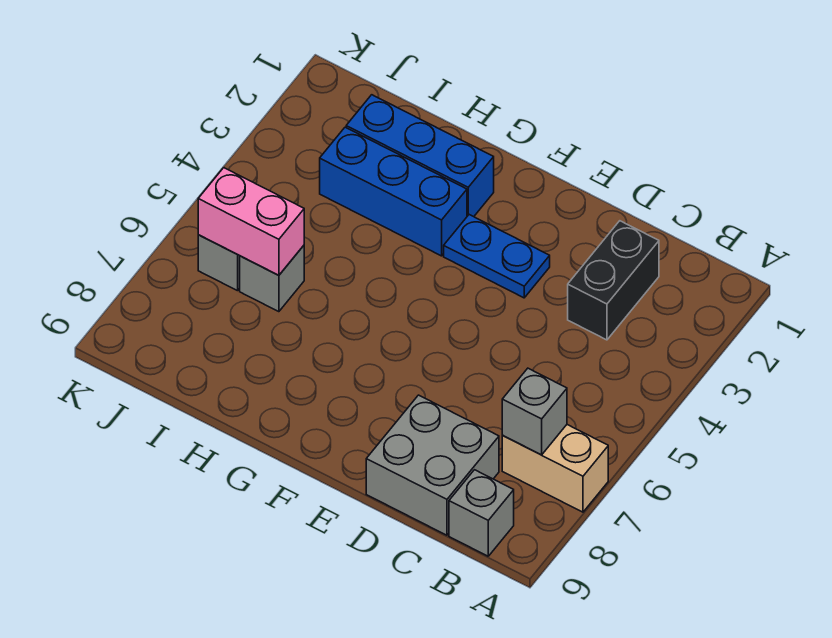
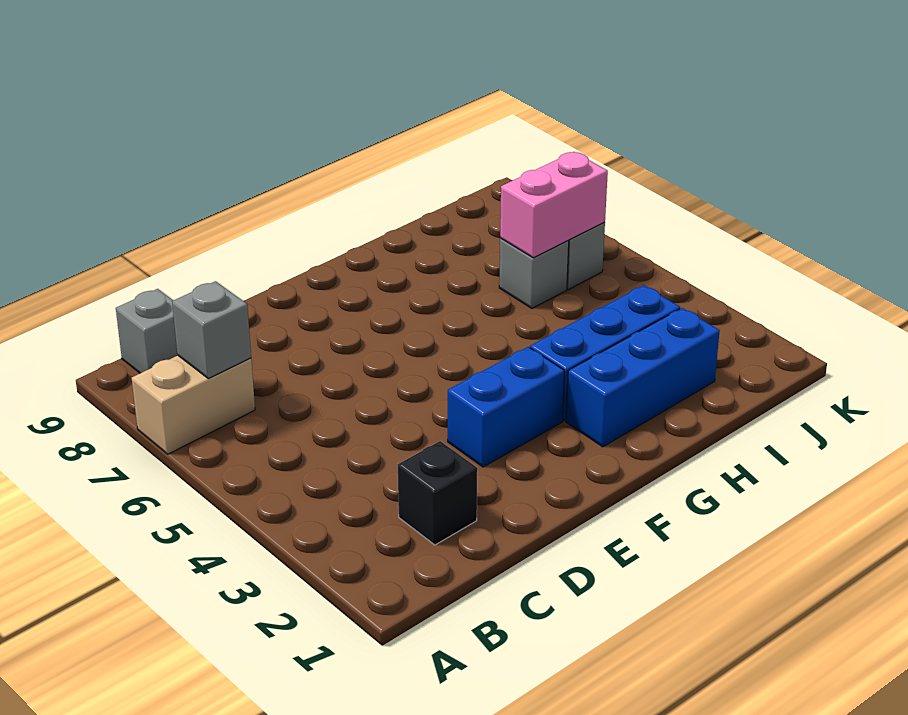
black brick C2:C3 level 1 -> black brick C2 level 1
grey brick C8:D9 level 1 -> none
blue plate E3:F3 level 1 -> blue brick E3:F3 level 1

